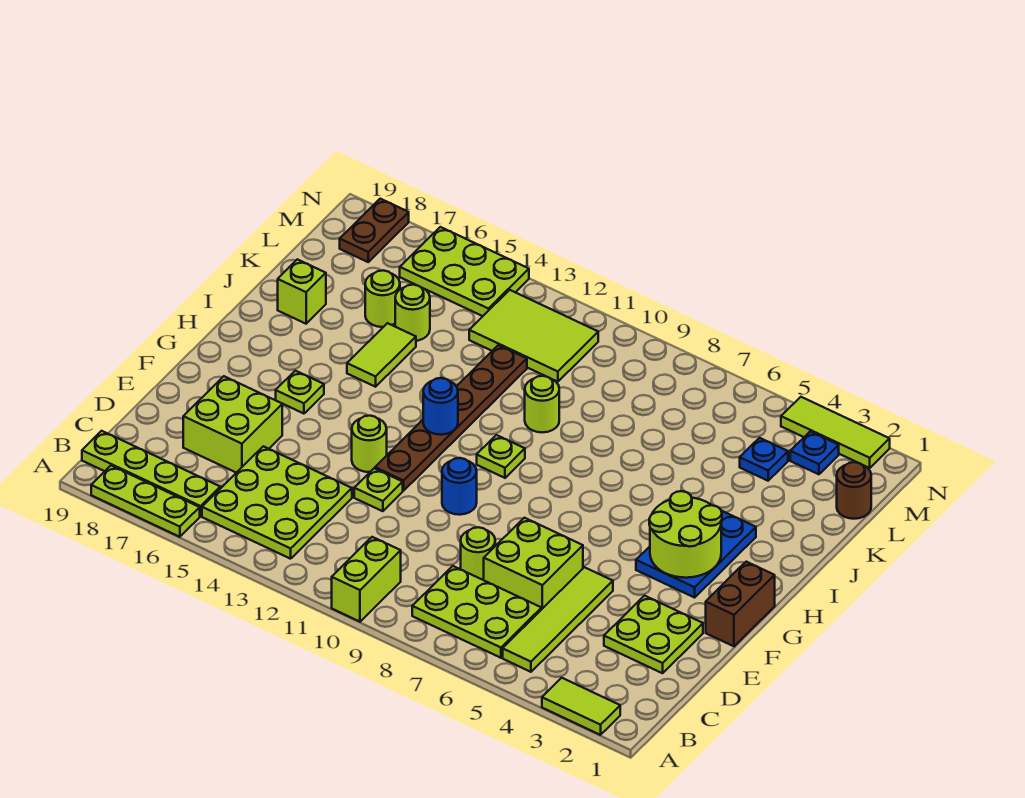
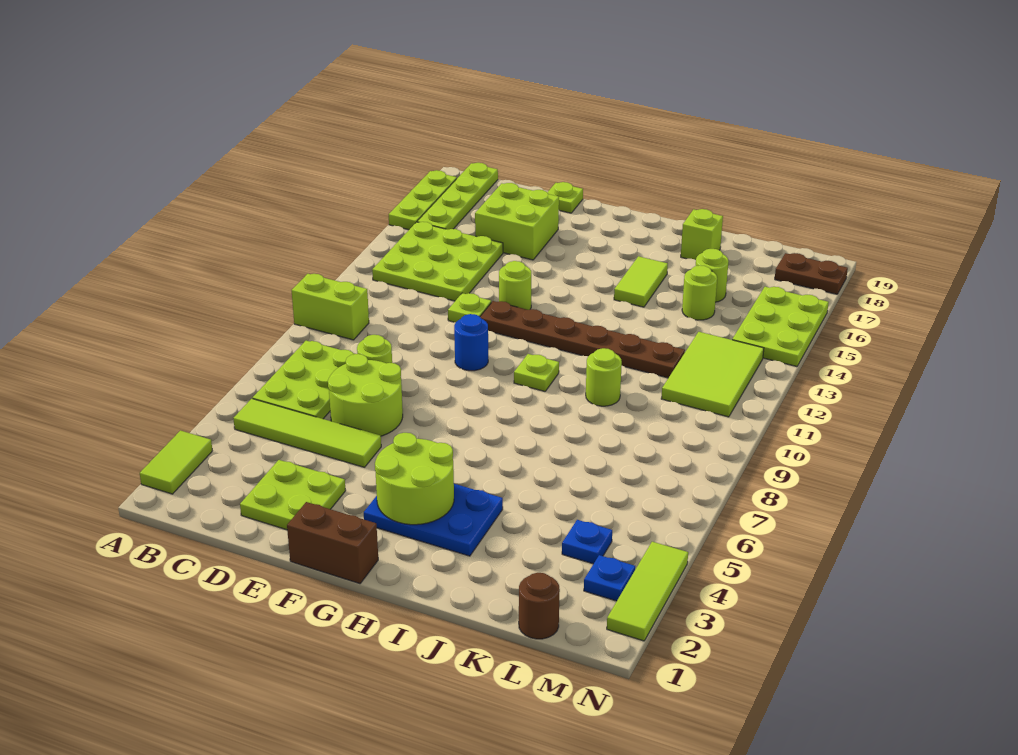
lime brick D6:E7 level 1 -> lime round brick D6:E7 level 1
lime plate G16 level 1 -> lime plate E19 level 1
blue round brick H12 level 2 -> none
lime tile I15:J15 level 1 -> lime tile I15:I16 level 1

